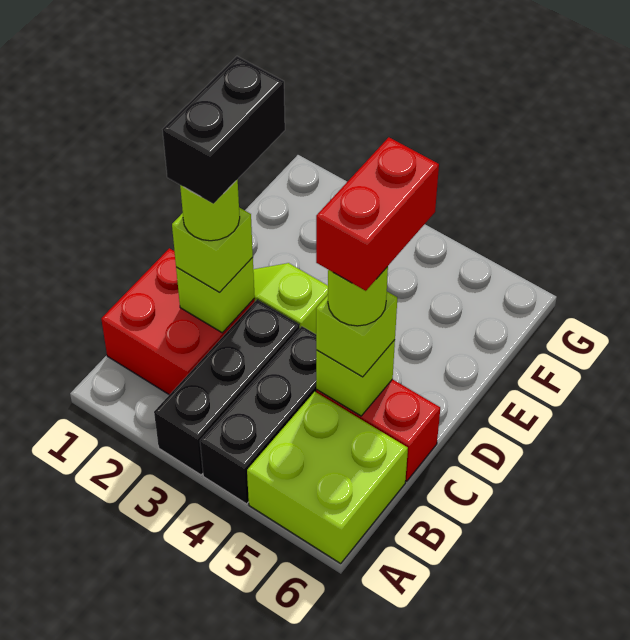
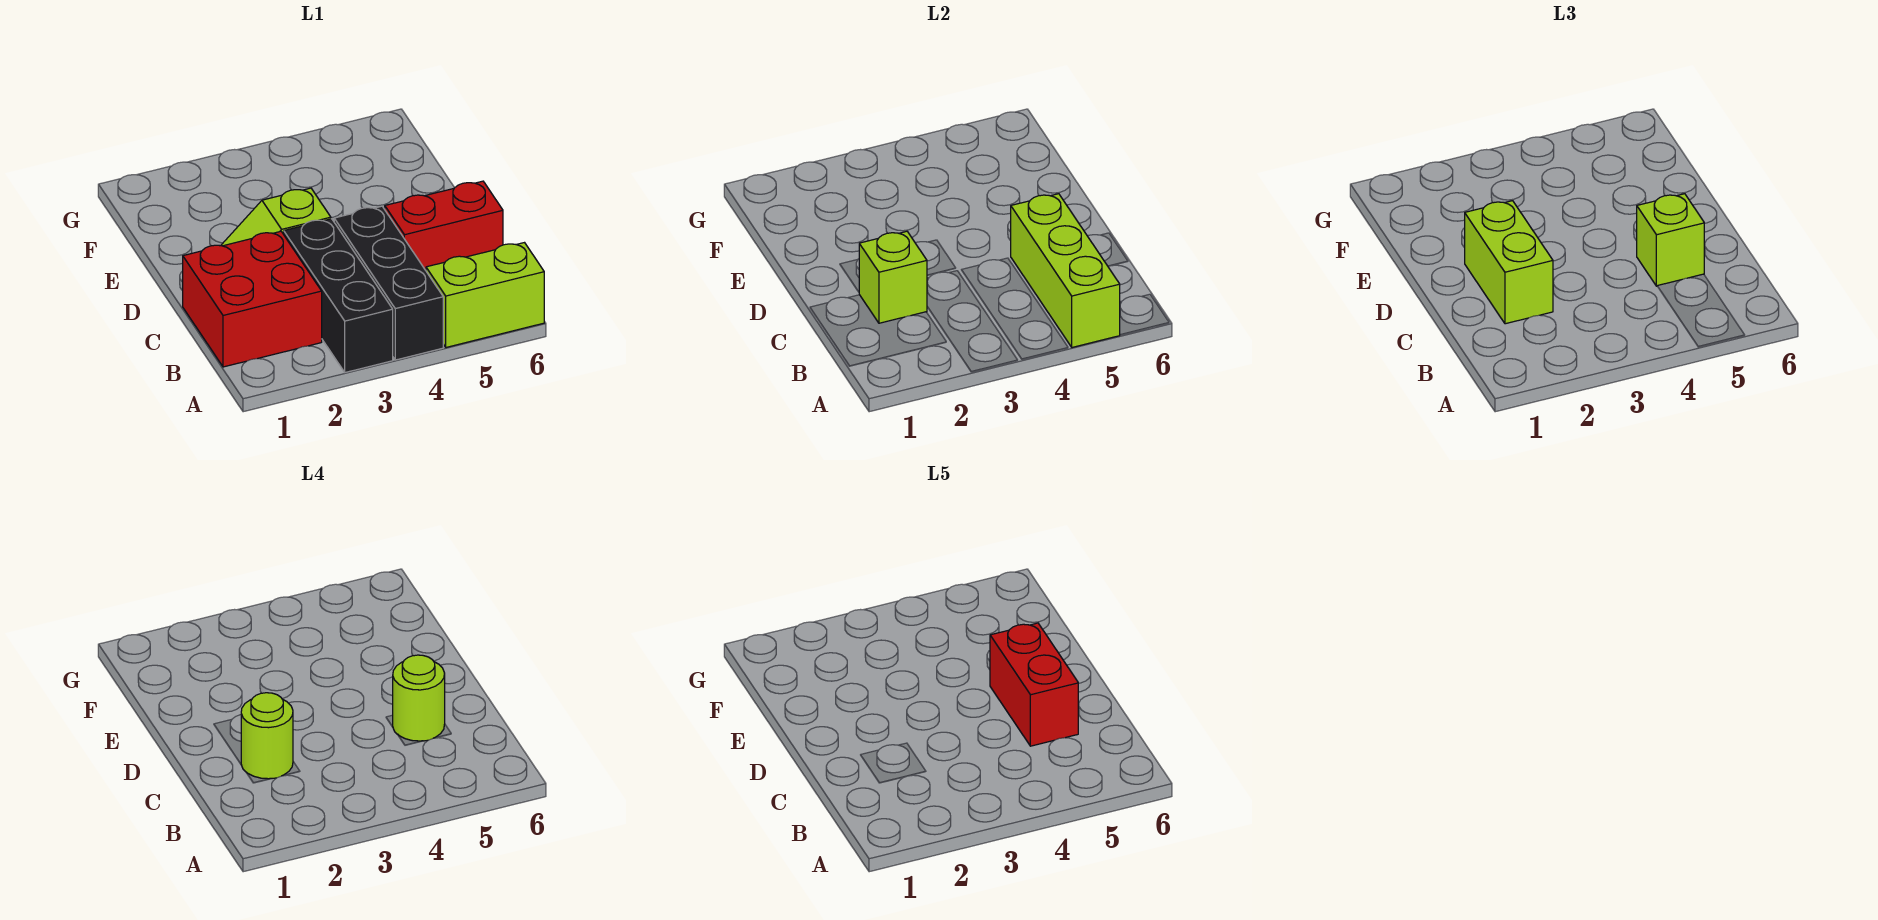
lime brick A5:B6 level 1 -> lime brick A5:A6 level 1
lime brick C2 level 3 -> lime brick C2:D2 level 3
black brick C2:D2 level 5 -> none
lime brick C5 level 2 -> lime brick A5:C5 level 2

